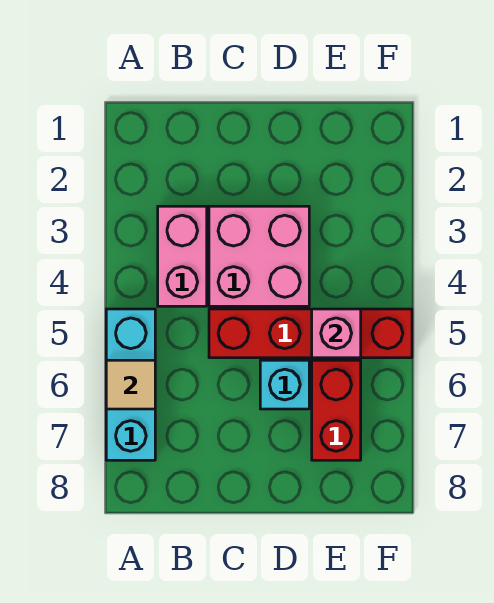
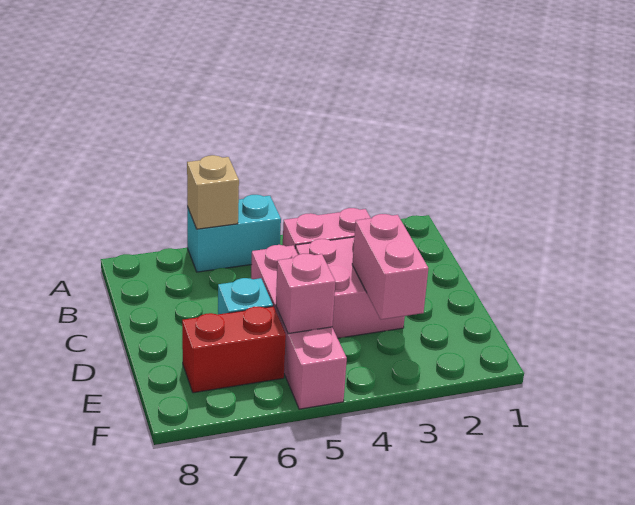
cyan brick A5:A7 level 1 -> cyan brick A5:A6 level 1
tan tile A6 level 2 -> tan brick A6 level 2
red brick C5:F5 level 1 -> pink brick C5:F5 level 1
none -> pink brick D3:E3 level 2

